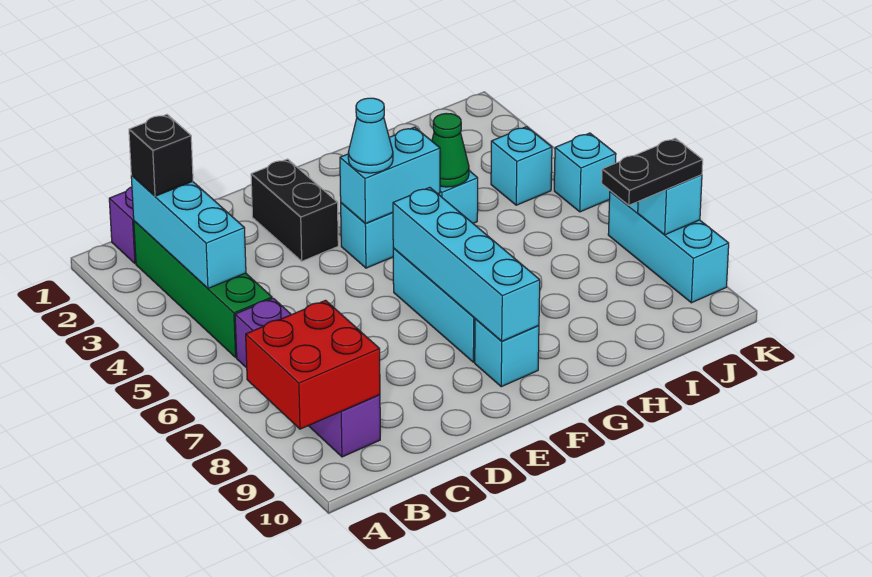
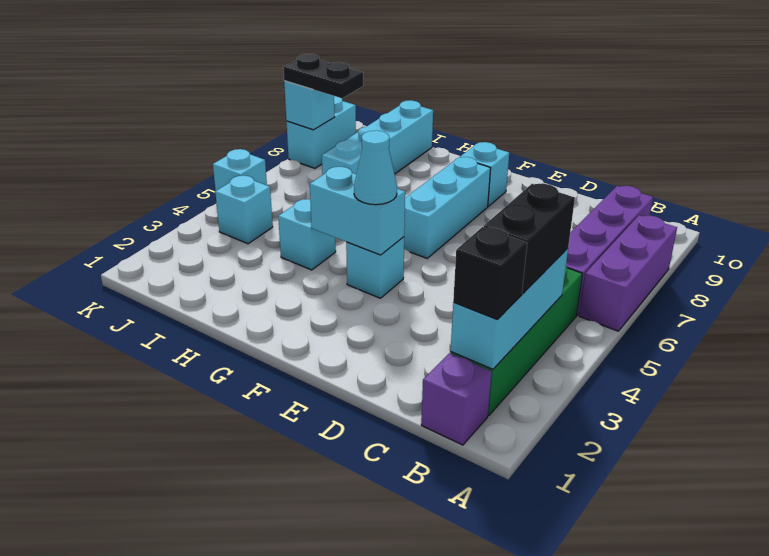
none -> purple brick A6:A8 level 1
red brick A8:B9 level 2 -> none
black brick E2:E3 level 1 -> black brick B3:B4 level 3
cyan brick F6:F9 level 2 -> cyan brick I7:I10 level 1
green cone H4 level 2 -> none
cyan brick K7:K9 level 1 -> cyan brick K8:K9 level 1

